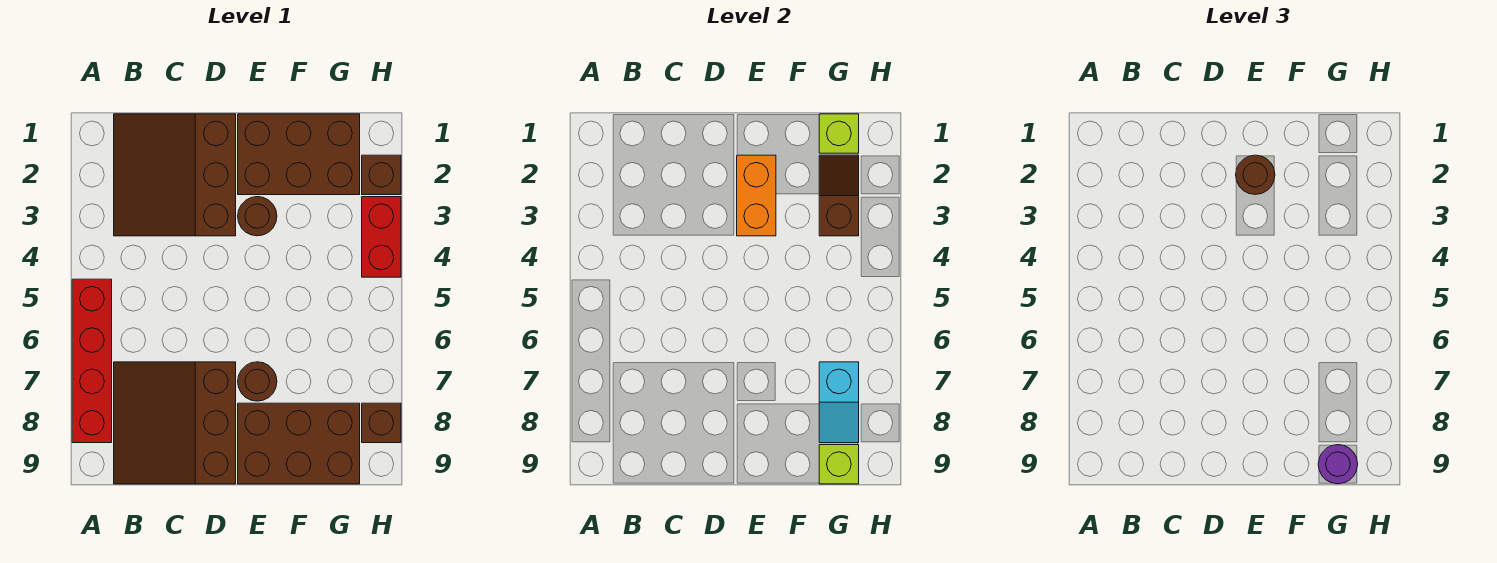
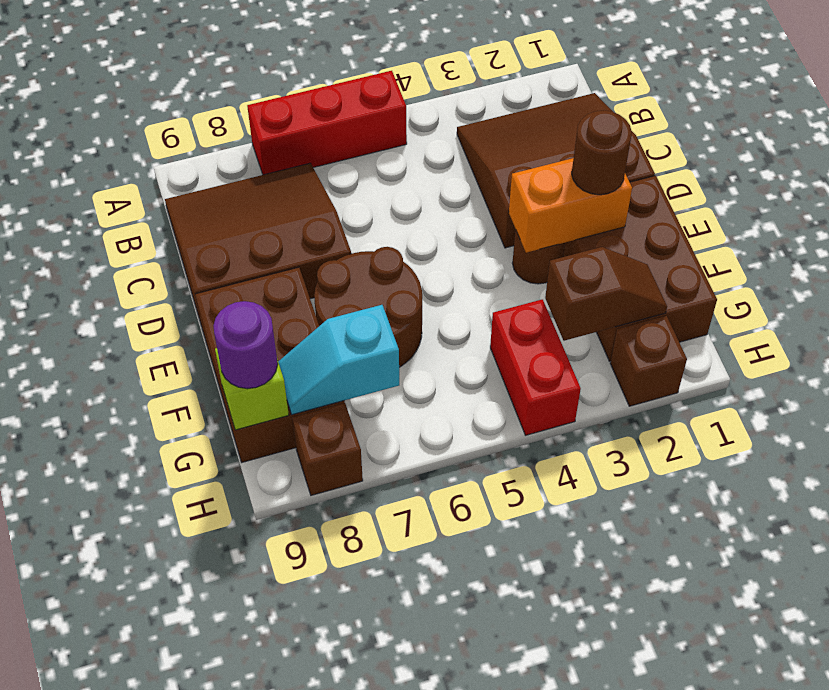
red brick A5:A8 level 1 -> red brick A5:A7 level 1
brown round brick E7 level 1 -> brown round brick E6:F7 level 1
lime brick G1 level 2 -> none
red brick H3:H4 level 1 -> red brick G4:H4 level 1

